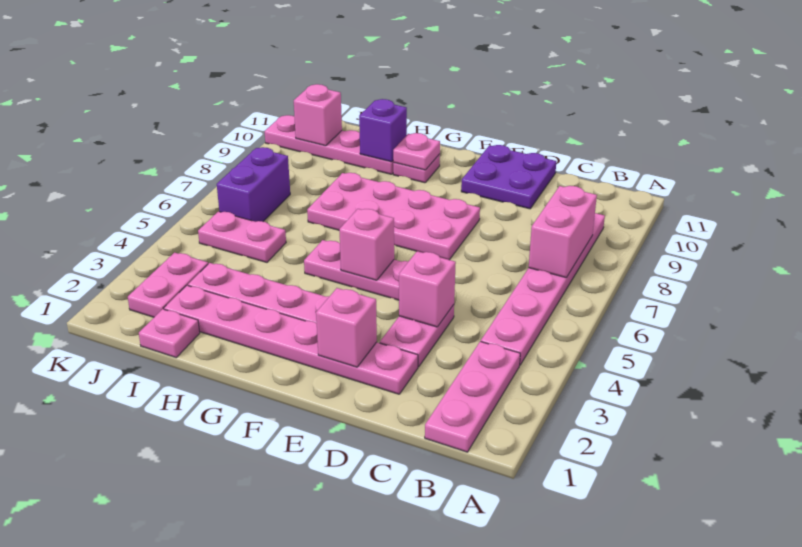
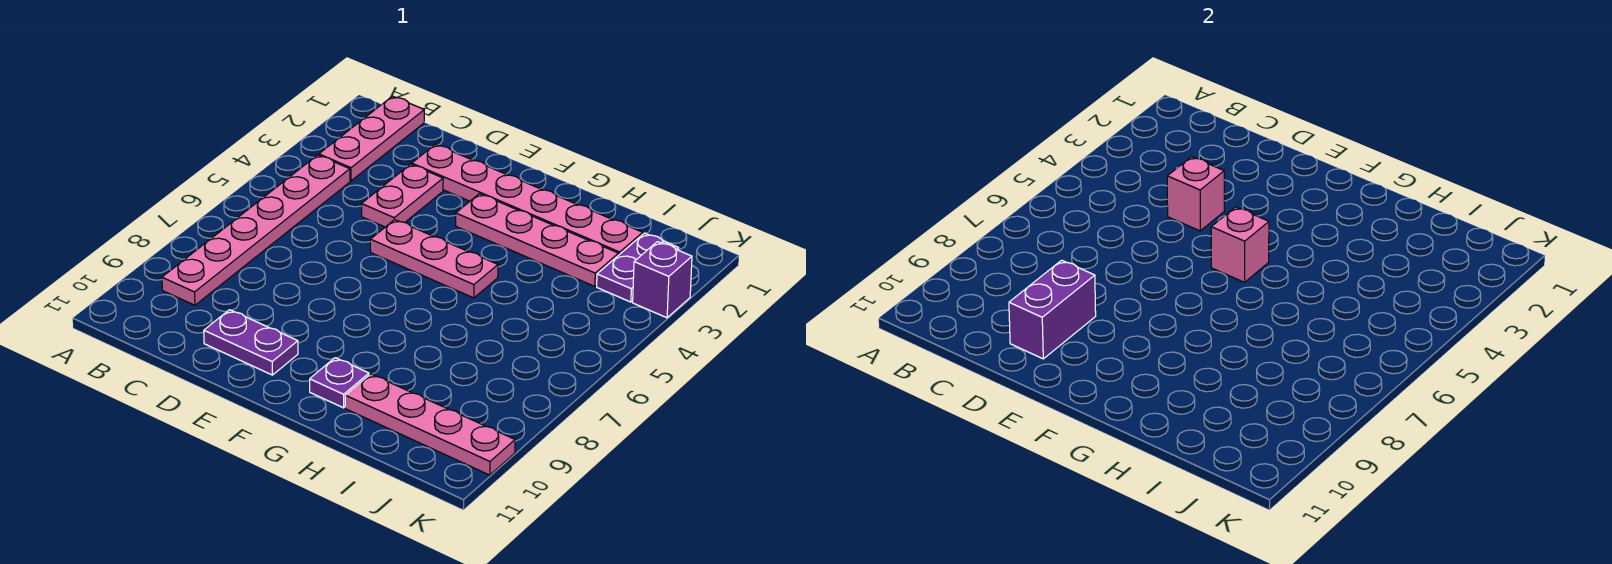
pink brick B7:B8 level 2 -> none
purple plate D10:E11 level 1 -> purple plate D10:E10 level 1
pink brick E2 level 2 -> none
pink plate E7:H8 level 1 -> none
pink plate G10 level 1 -> purple plate G10 level 1
pink plate G10 level 2 -> none
purple brick H10 level 2 -> purple brick K3 level 1
pink plate I1 level 1 -> none
pink plate I5:J5 level 1 -> none
pink plate J2:J3 level 1 -> purple plate J2:J3 level 1
purple brick J6:J7 level 1 -> purple brick D9:D10 level 2
pink brick J10 level 2 -> none

